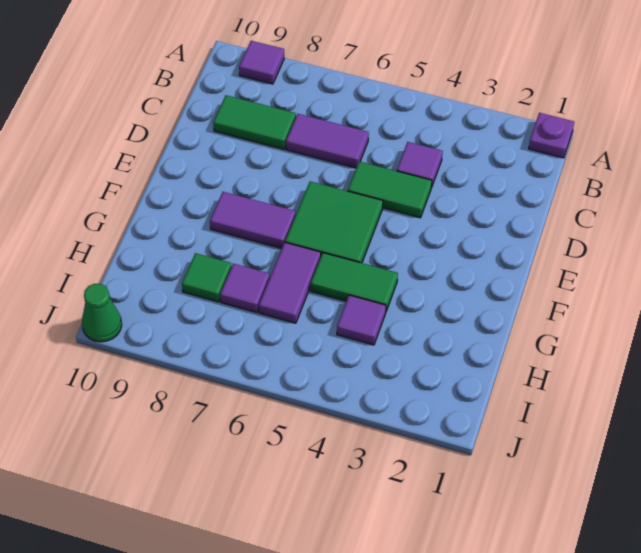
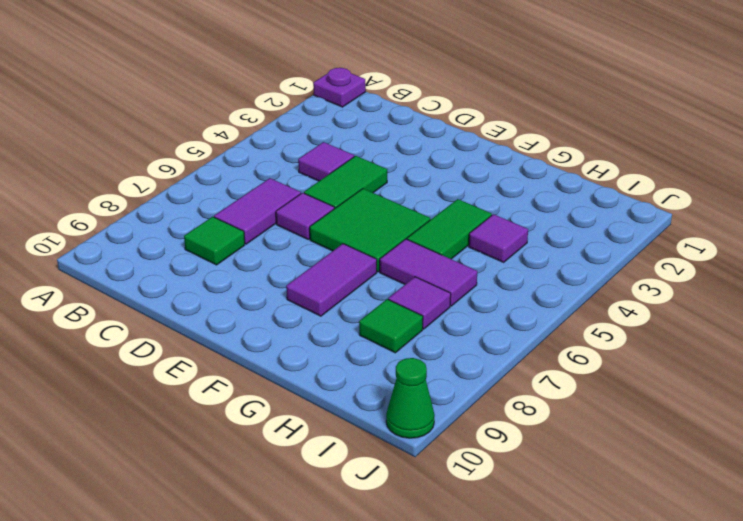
purple tile A9 level 1 -> purple tile D6 level 1
green tile C8:C9 level 1 -> green tile C8 level 1

